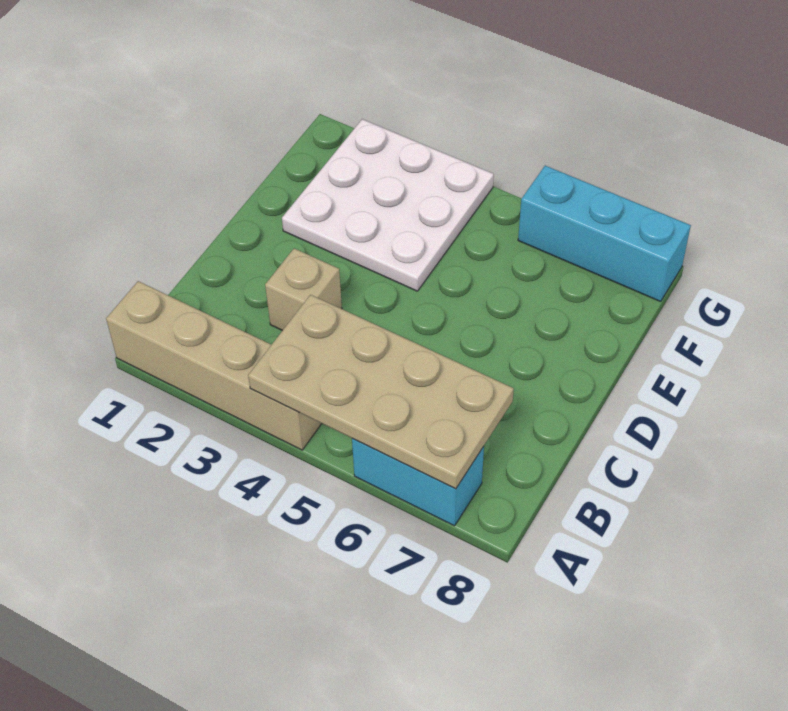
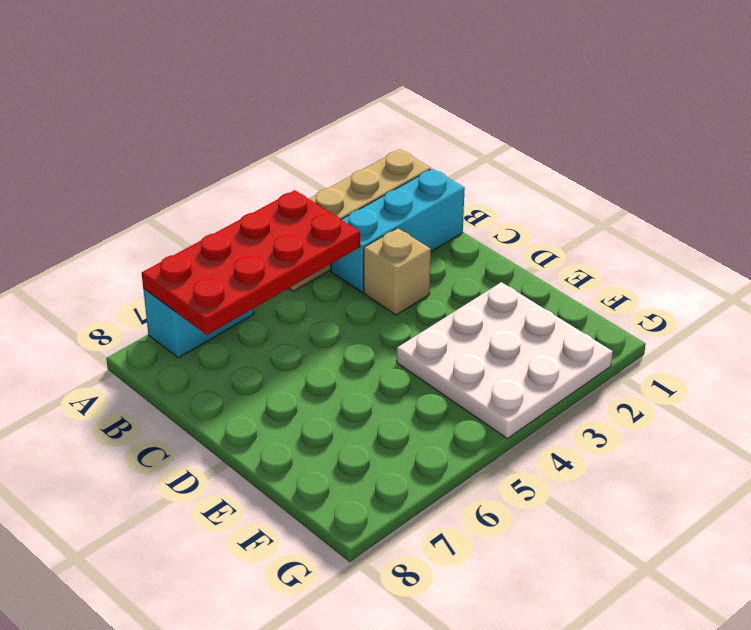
tan plate A4:B7 level 2 -> red plate A4:B7 level 2
cyan brick G6:G8 level 1 -> cyan brick B1:B3 level 1

